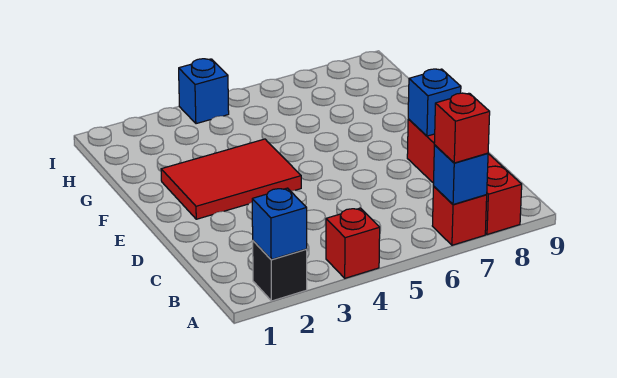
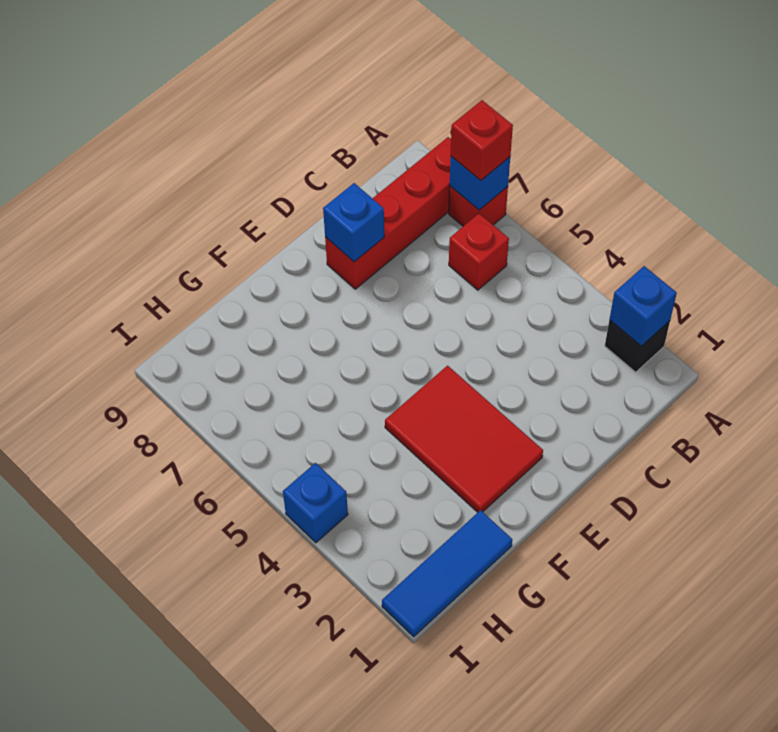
red brick A4 level 1 -> red brick B6 level 1
none -> blue tile G1:I1 level 1

